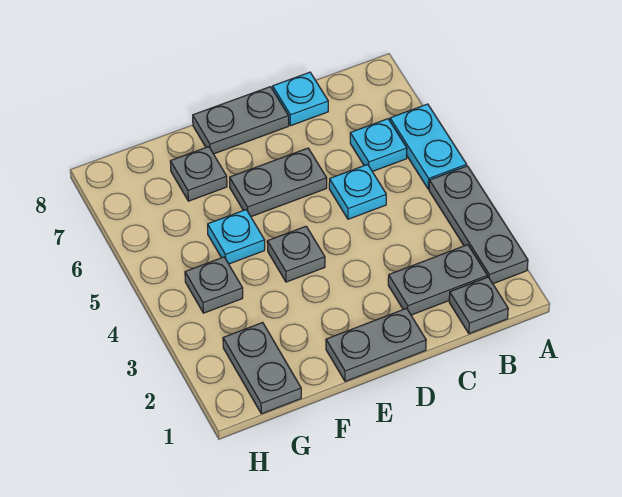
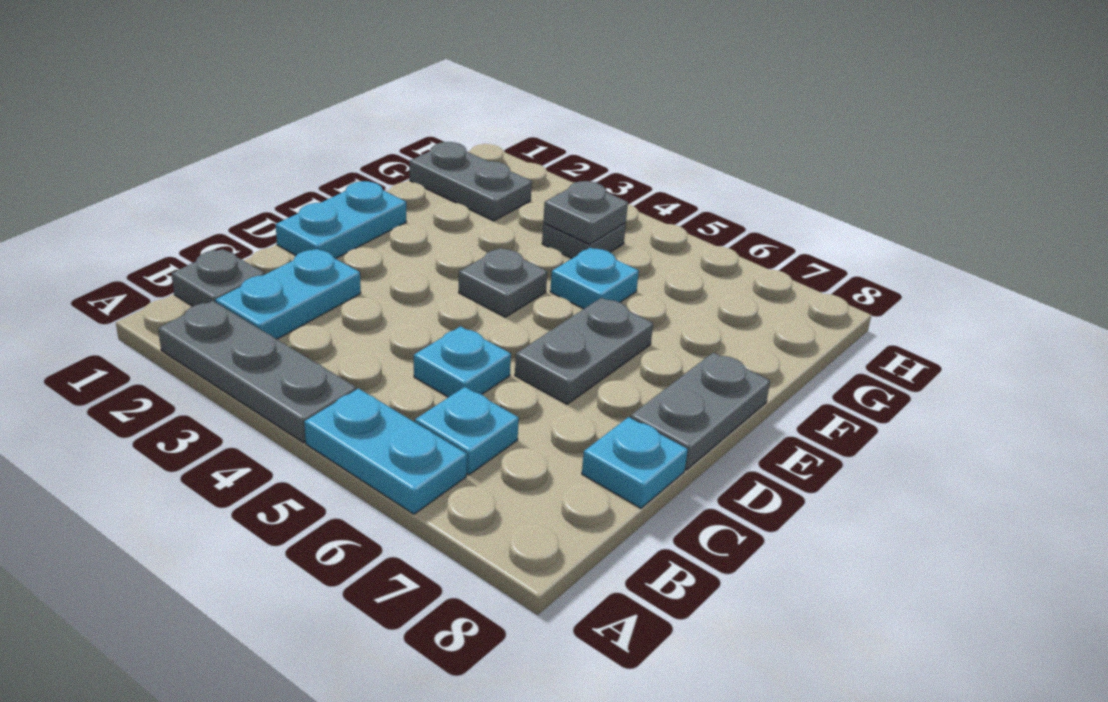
grey plate B2:C2 level 1 -> cyan plate B2:C2 level 1
grey plate D1:E1 level 1 -> cyan plate D1:E1 level 1
grey plate F7 level 1 -> grey plate G4 level 2

